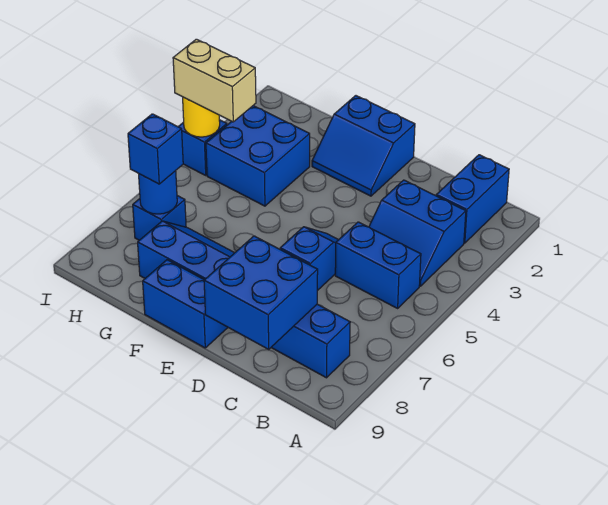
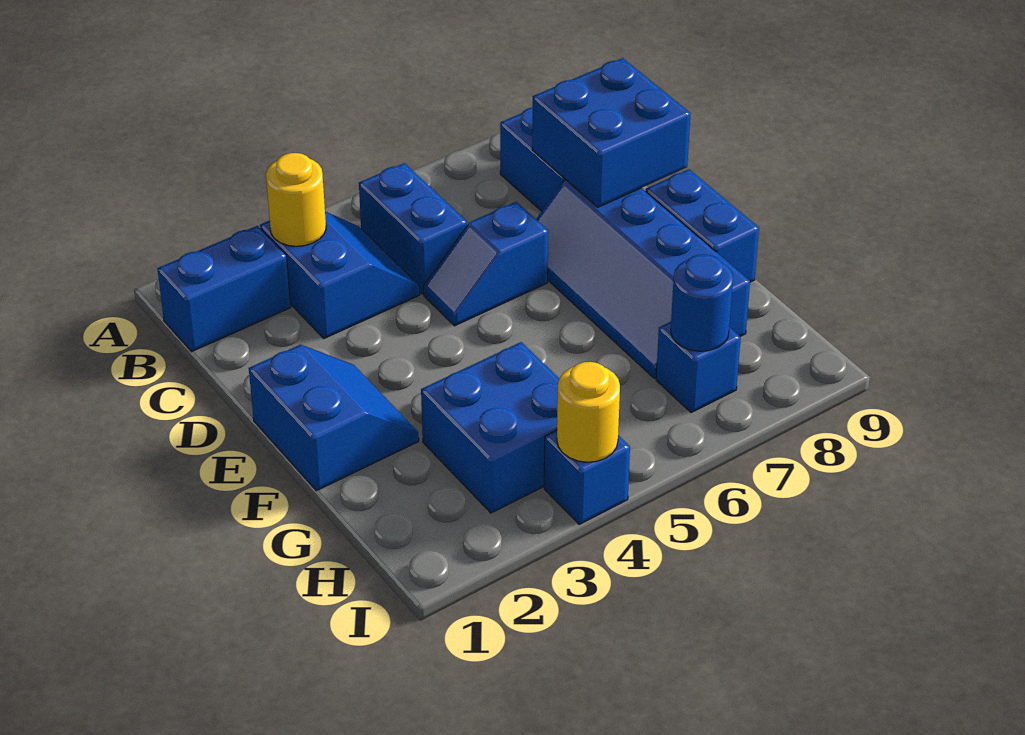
none -> yellow round brick B3 level 2
tan brick H4:I4 level 3 -> none
blue brick H7 level 3 -> none

